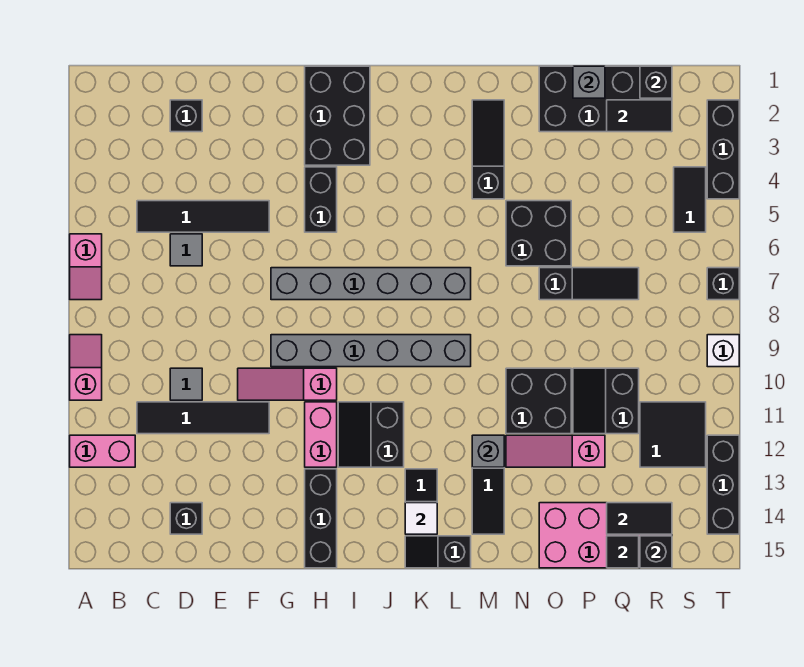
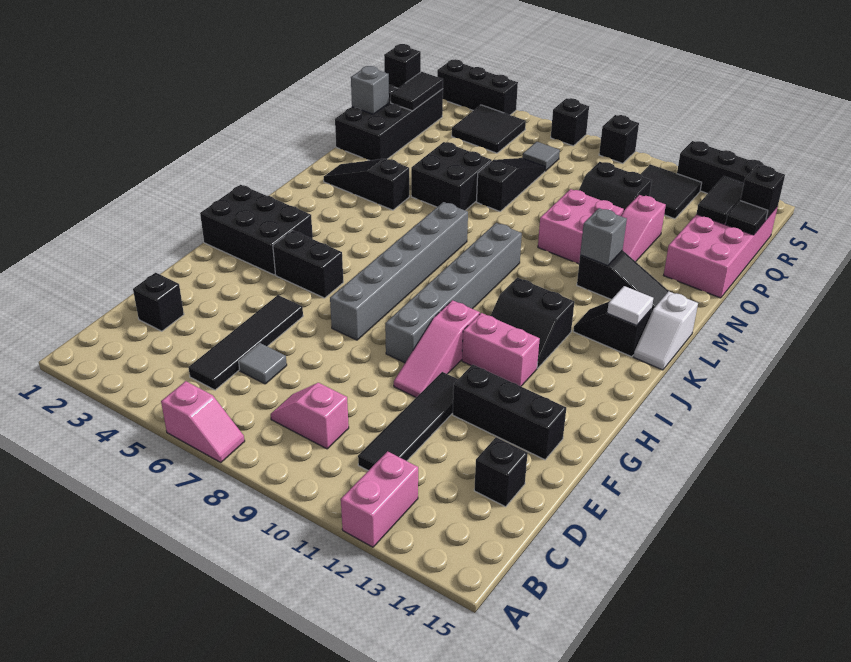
pink slope A9:A10 level 1 top 10 -> pink slope C8:C9 level 1 top 9
grey tile D10 level 1 -> grey tile R7 level 1
black brick H13:H15 level 1 -> black brick F12:F14 level 1
black slope K15:L15 level 1 top L -> white slope K15:L15 level 1 top L
black brick N10:O11 level 1 -> pink brick N10:O11 level 1
black tile S4:S5 level 1 -> black tile R4:S5 level 1
white brick T9 level 1 -> black brick T9 level 1

